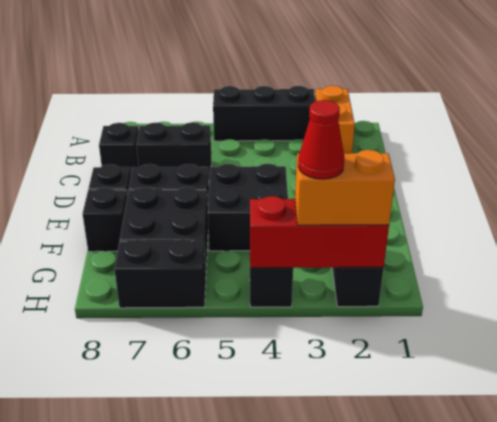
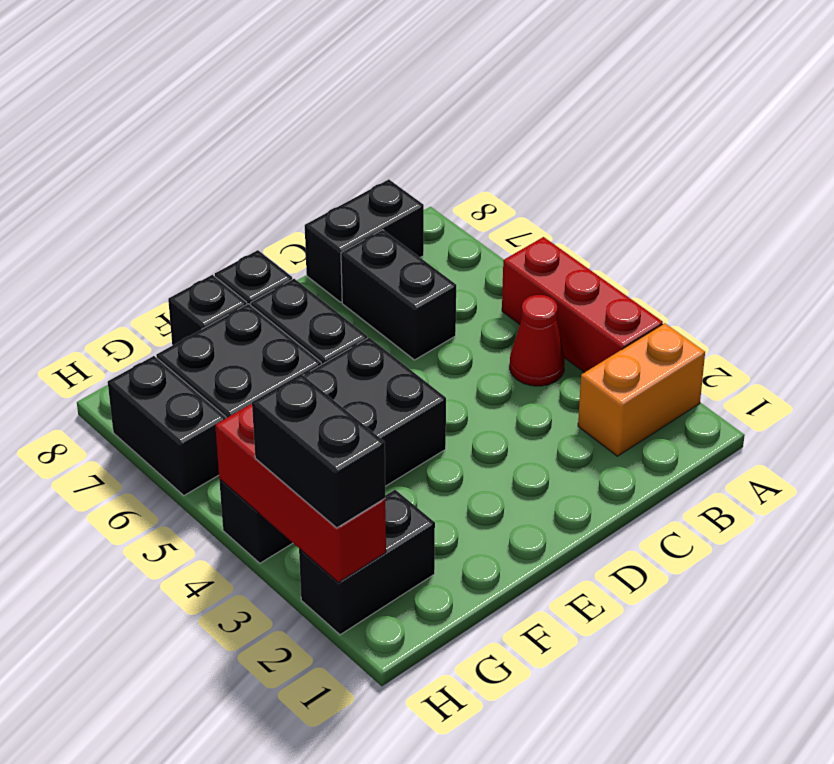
black brick A3:A5 level 1 -> red brick A3:A5 level 1
black brick C8 level 1 -> black brick B8:C8 level 1
orange brick H2:H3 level 3 -> black brick H2:H3 level 3
red cone H3 level 4 -> red cone B4 level 1

